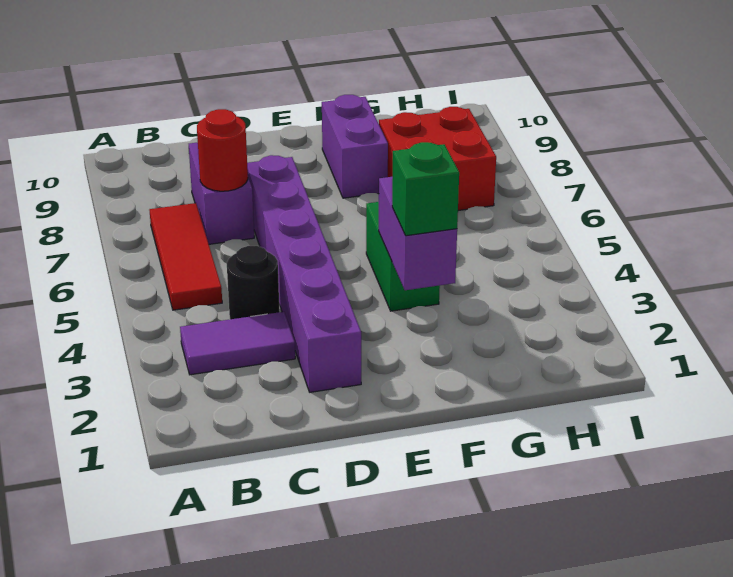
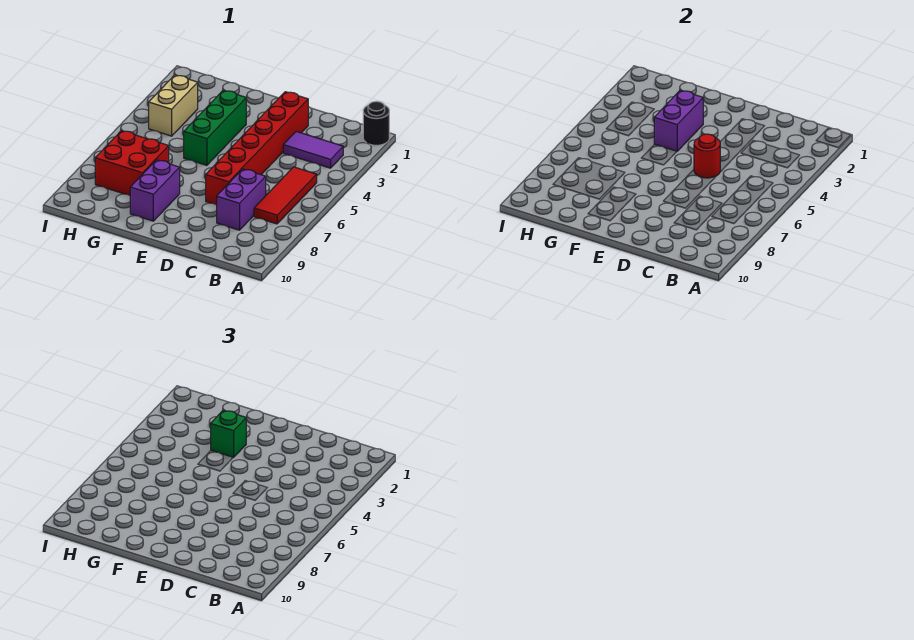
black round brick C4 level 1 -> black round brick A1 level 1
red round brick C7 level 2 -> red round brick D5 level 2
purple brick D2:D7 level 1 -> red brick D2:D7 level 1
green brick F4:F5 level 1 -> green brick F3:F5 level 1
none -> tan brick H3:H4 level 1

